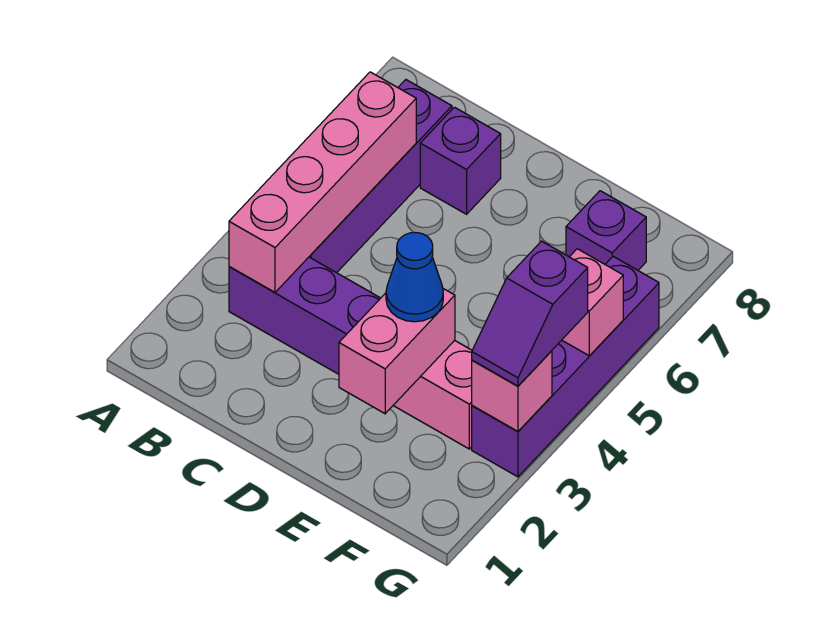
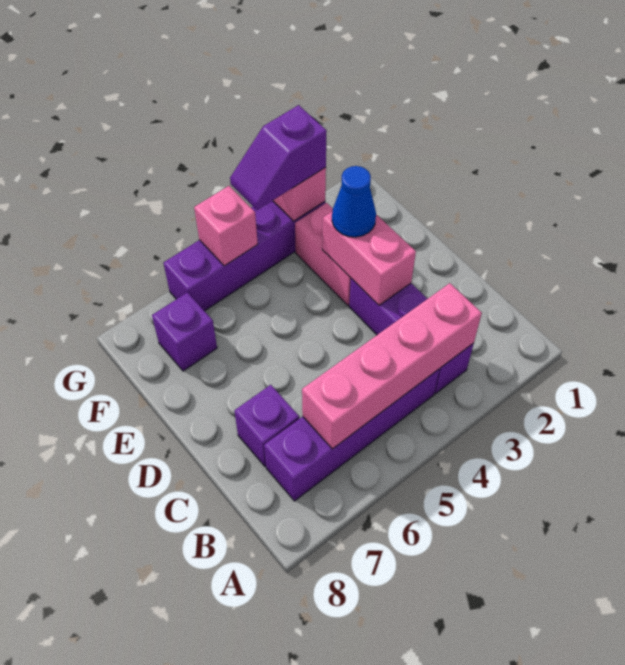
pink brick E2:E3 level 2 -> pink brick D3:E3 level 2
purple slope G3:G4 level 3 top 4 -> purple slope G3:G4 level 3 top 3

